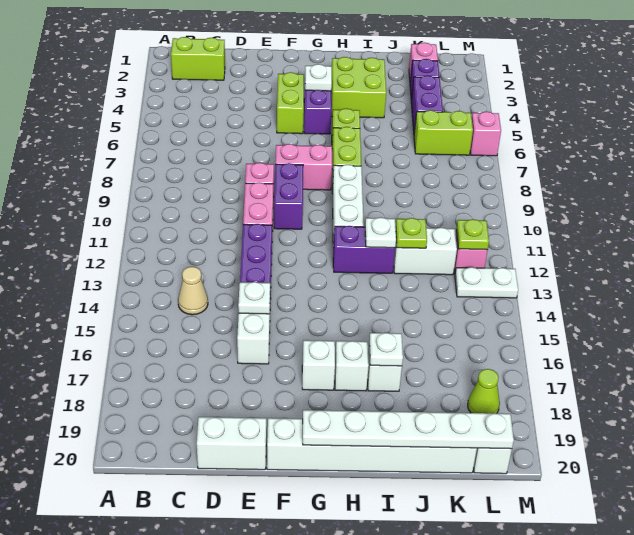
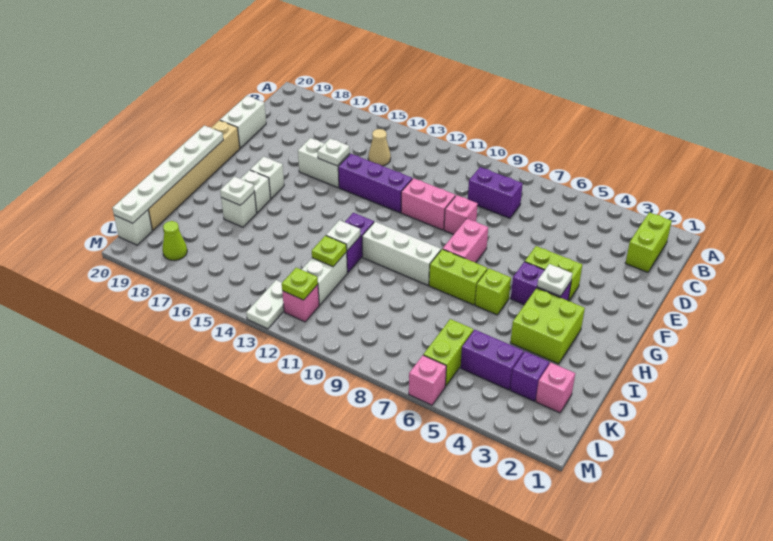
purple brick F9:F10 level 1 -> purple brick C8:C9 level 1
white brick F20:K20 level 1 -> tan brick F20:K20 level 1

